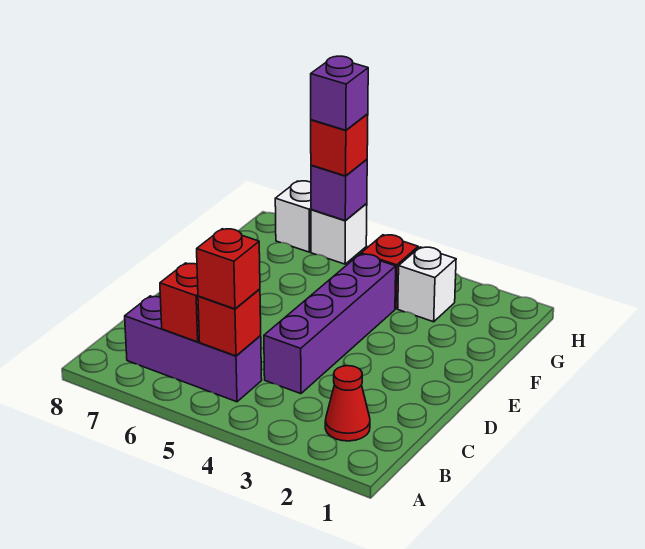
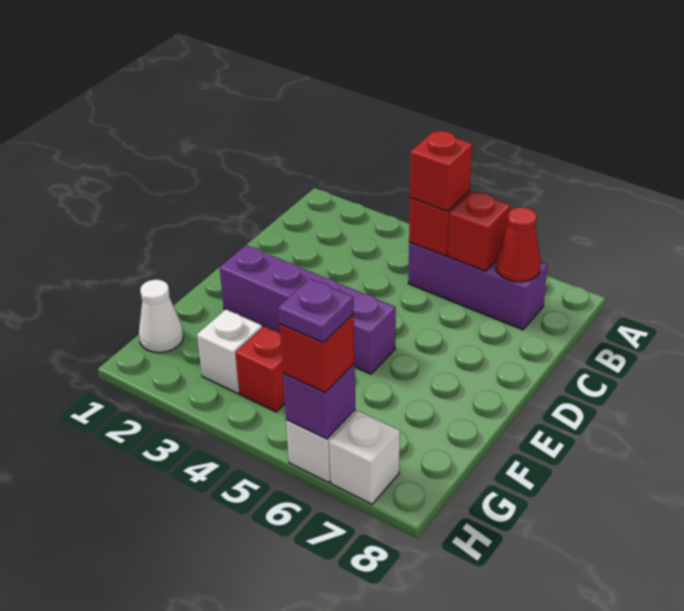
red cone B2 level 1 -> red cone B7 level 2
purple brick C4:F4 level 1 -> purple brick E2:E5 level 1
none -> white cone G1 level 1
purple brick H6 level 4 -> purple plate H6 level 4

